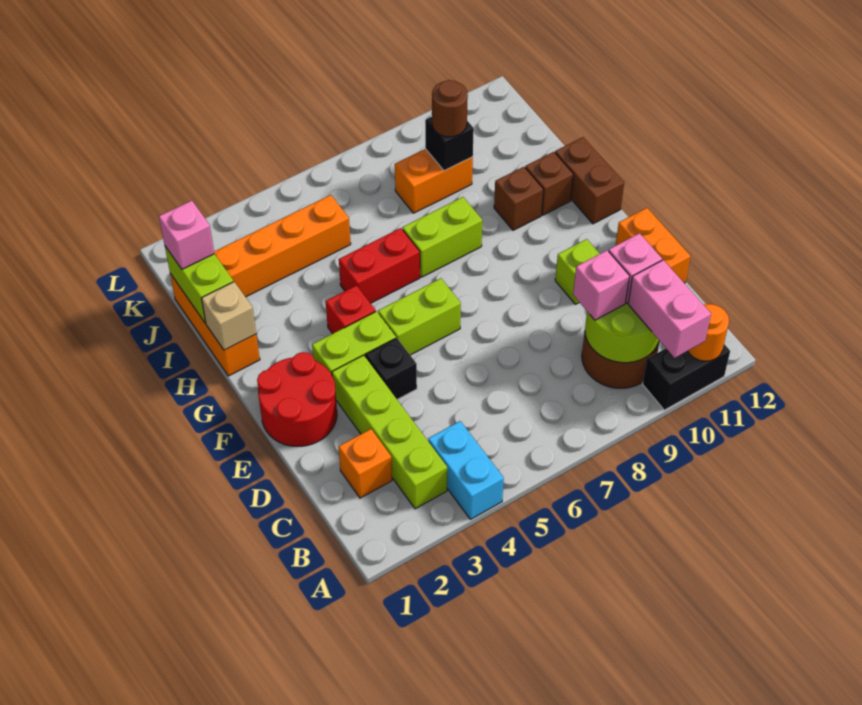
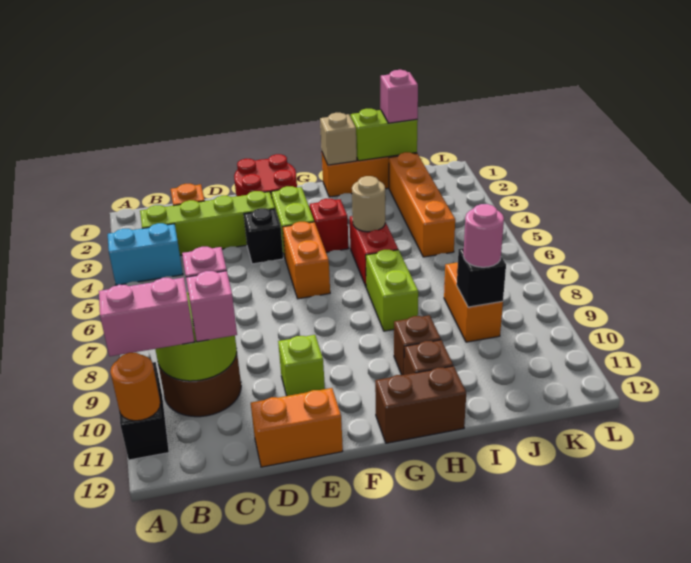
lime brick F5:F6 level 1 -> orange brick F5:F6 level 1
none -> tan round brick H5 level 2
brown round brick J9 level 3 -> pink round brick J9 level 3

